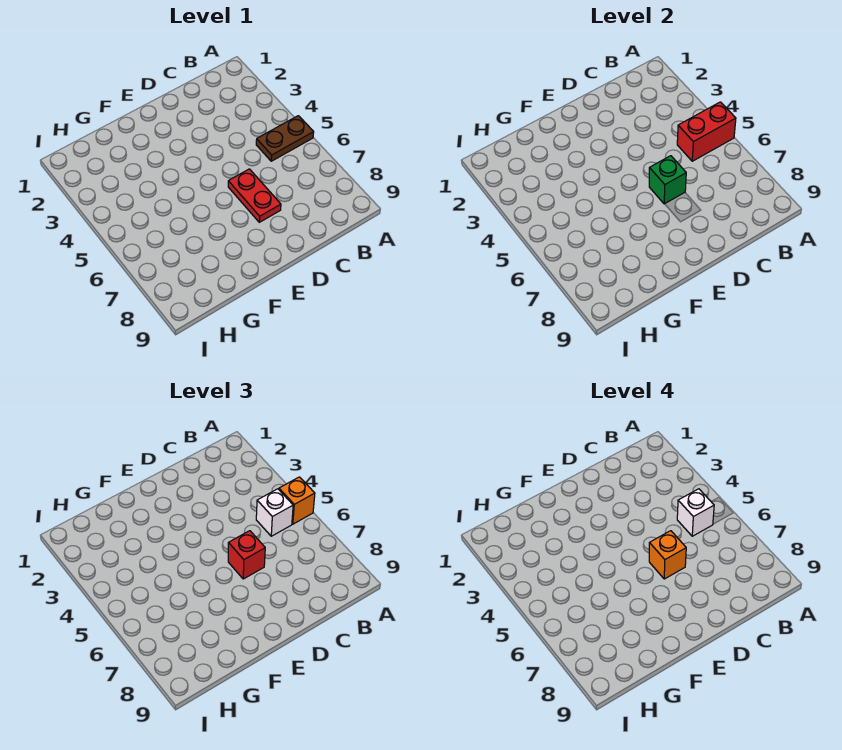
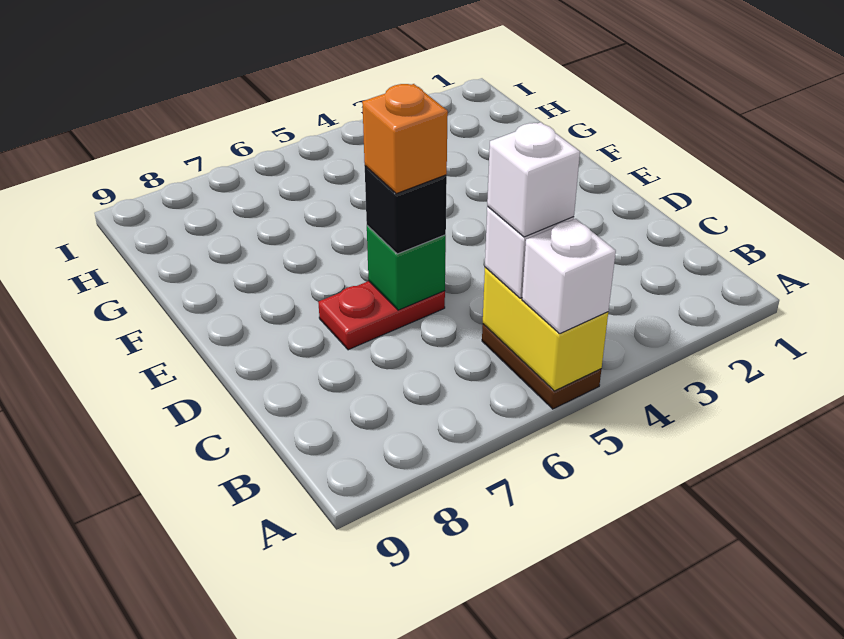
red brick A5:B5 level 2 -> yellow brick A5:B5 level 2
orange brick A5 level 3 -> white brick A5 level 3
red brick D6 level 3 -> black brick D6 level 3

